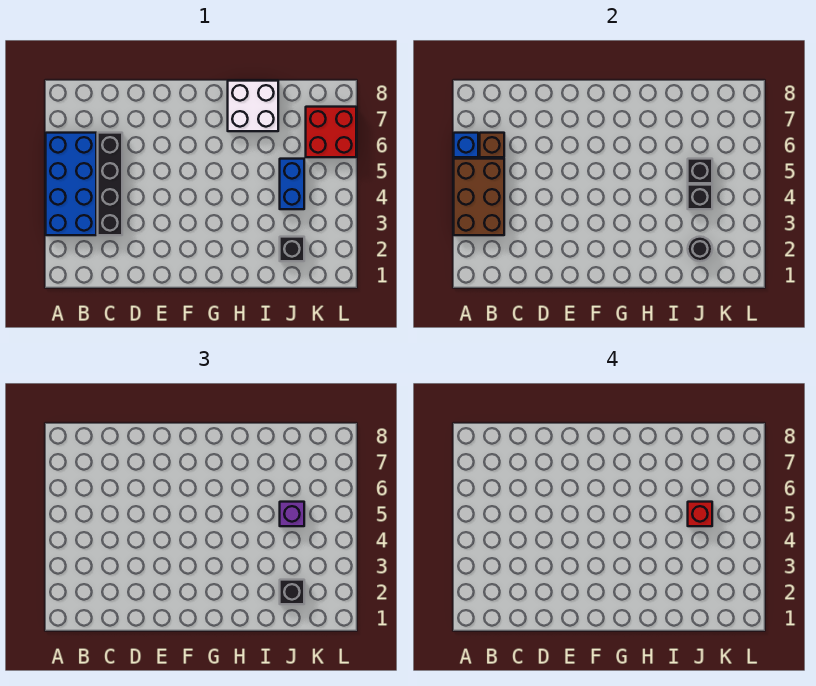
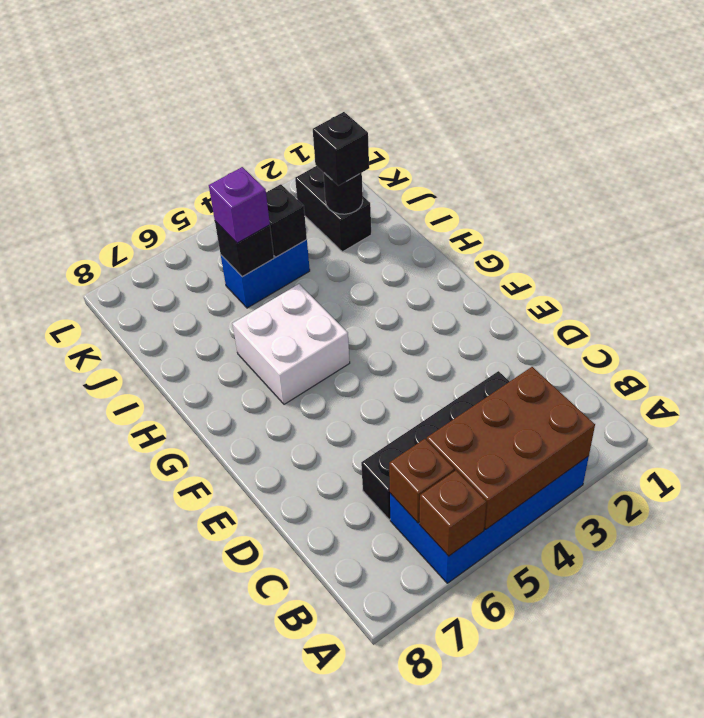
blue brick A6 level 2 -> brown brick A6 level 2
white brick H7:I8 level 1 -> white brick G5:H6 level 1
black brick J2 level 1 -> black brick J2:K2 level 1
red brick J5 level 4 -> none
red brick K6:L7 level 1 -> none

